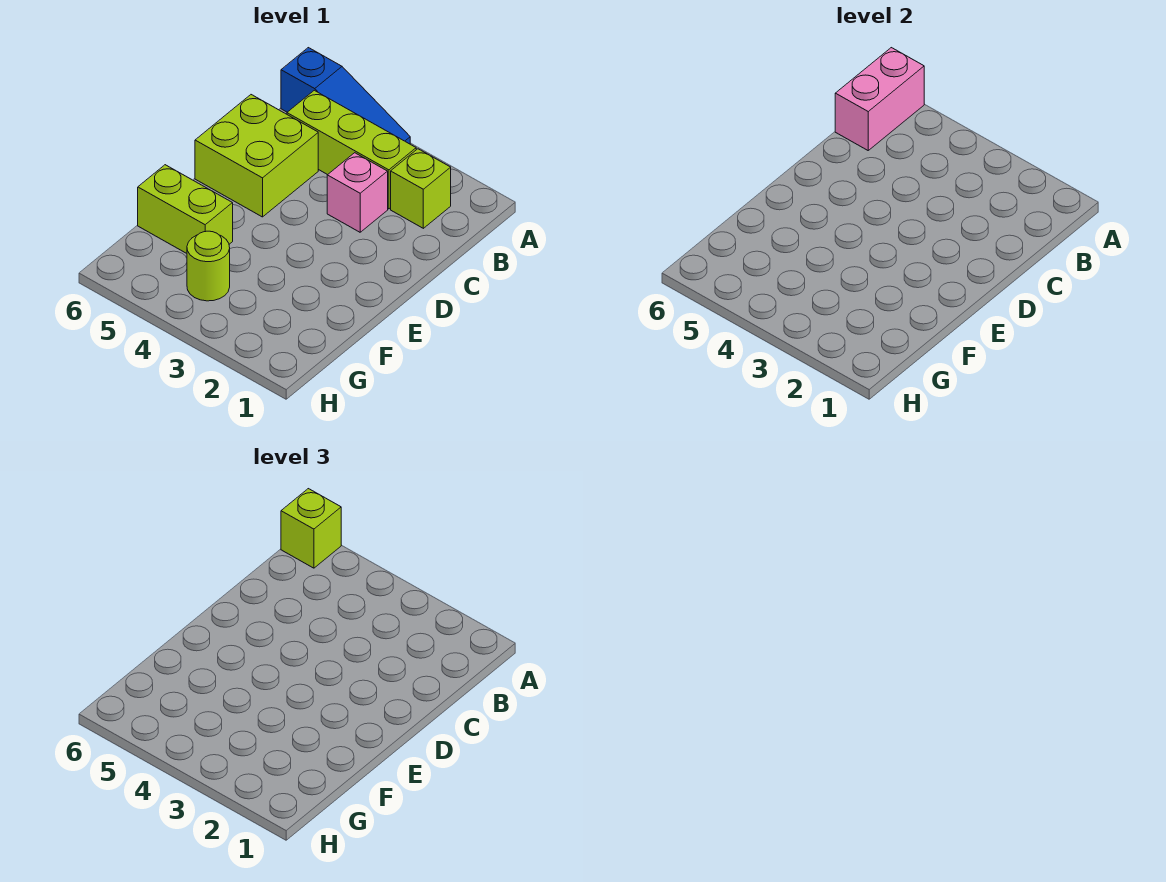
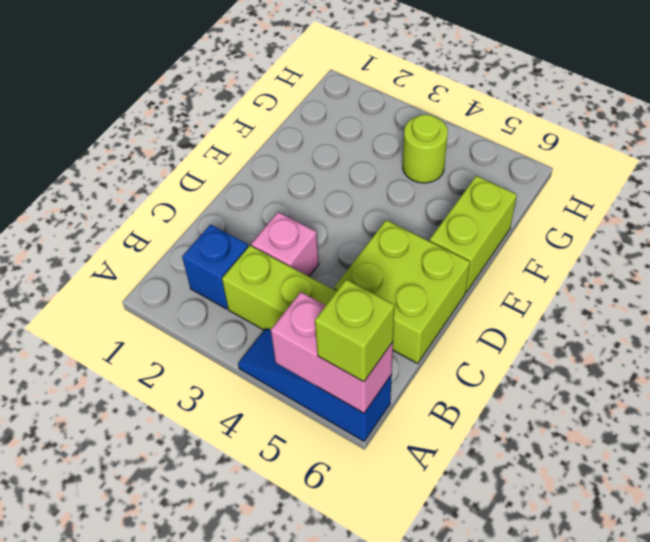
pink brick A6:B6 level 2 -> pink brick A5:A6 level 2
lime brick B2 level 1 -> blue brick B2 level 1
lime brick F5:F6 level 1 -> lime brick E6:F6 level 1

